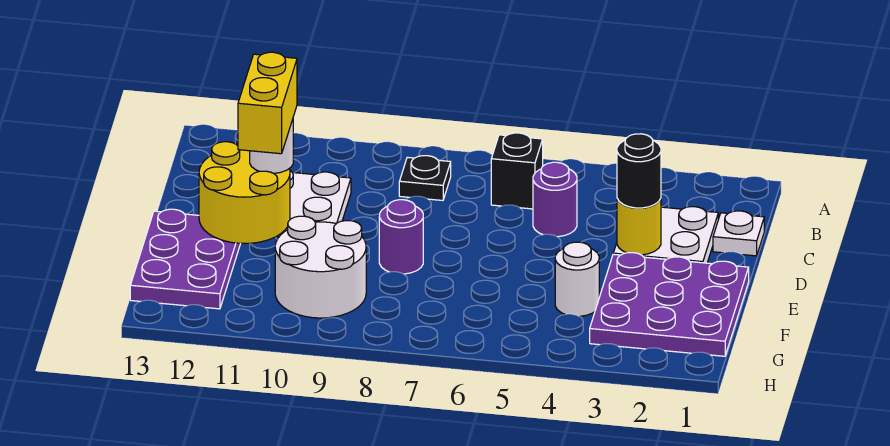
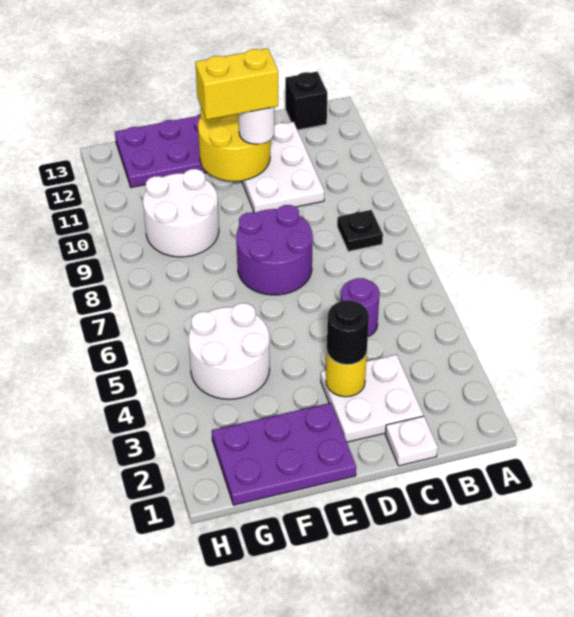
black brick B6 level 1 -> black brick B13 level 1
purple plate E1:G3 level 1 -> purple plate E1:G2 level 1
purple round brick E8 level 1 -> purple round brick D7:E8 level 1
white round brick F4 level 1 -> white round brick F4:G5 level 1

